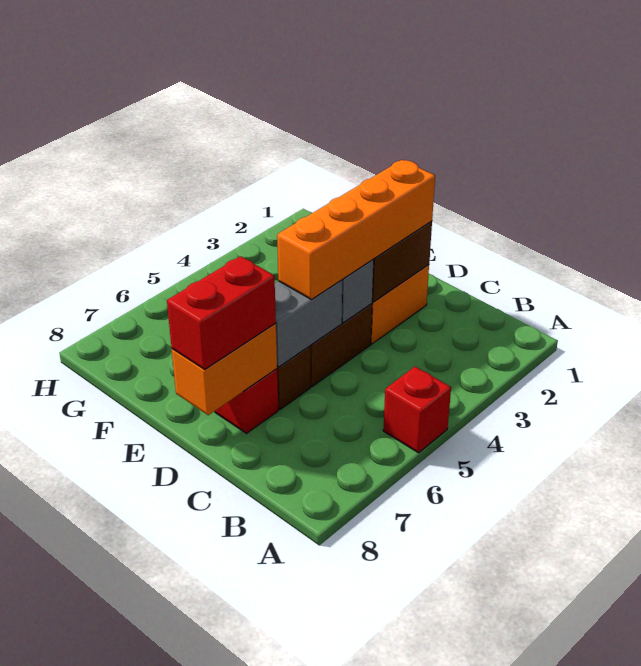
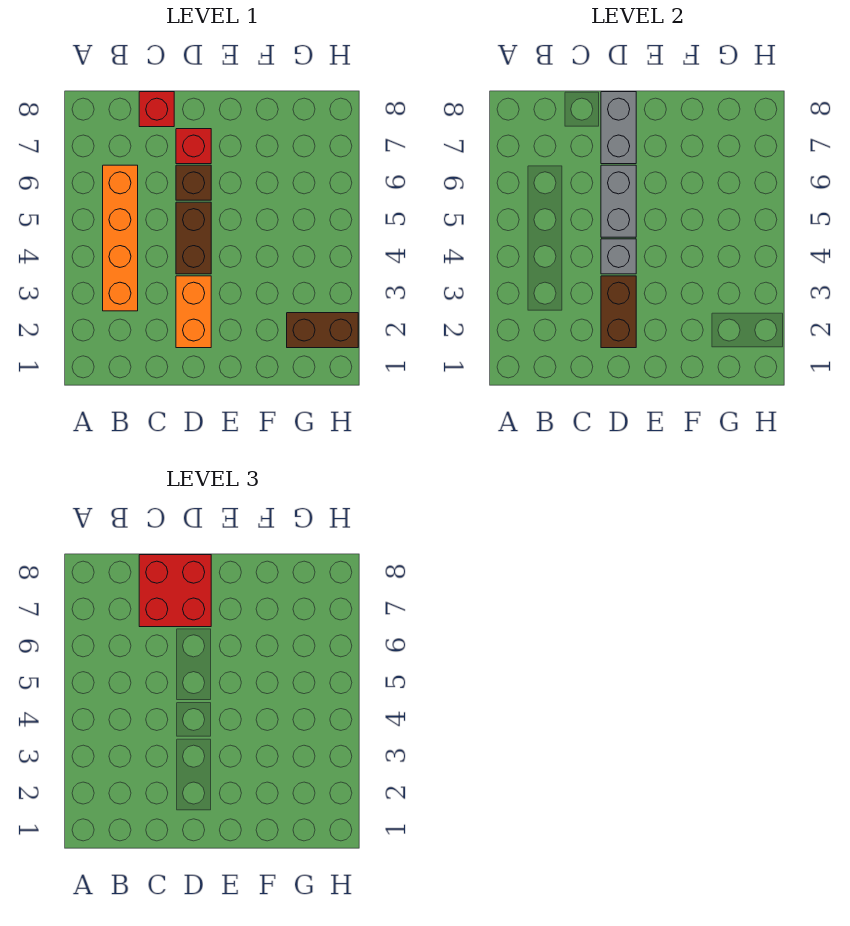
red brick A5 level 1 -> red brick C8 level 1
orange brick D2:D5 level 3 -> orange brick B3:B6 level 1
orange brick D7:D8 level 2 -> grey brick D7:D8 level 2
red brick D7:D8 level 3 -> red brick C7:D8 level 3
none -> brown brick G2:H2 level 1

